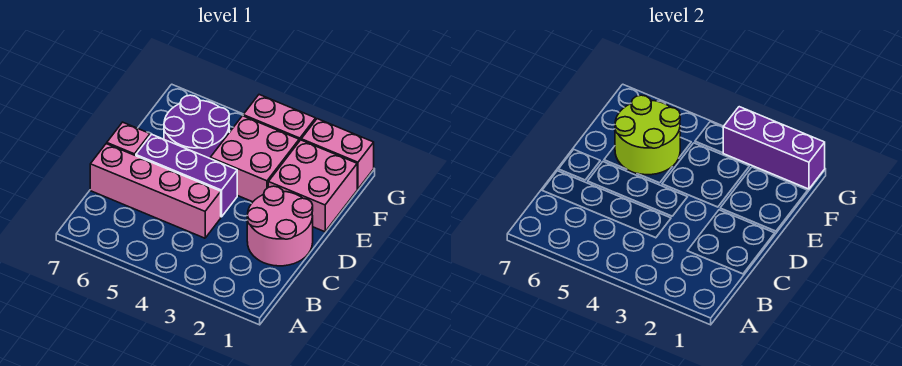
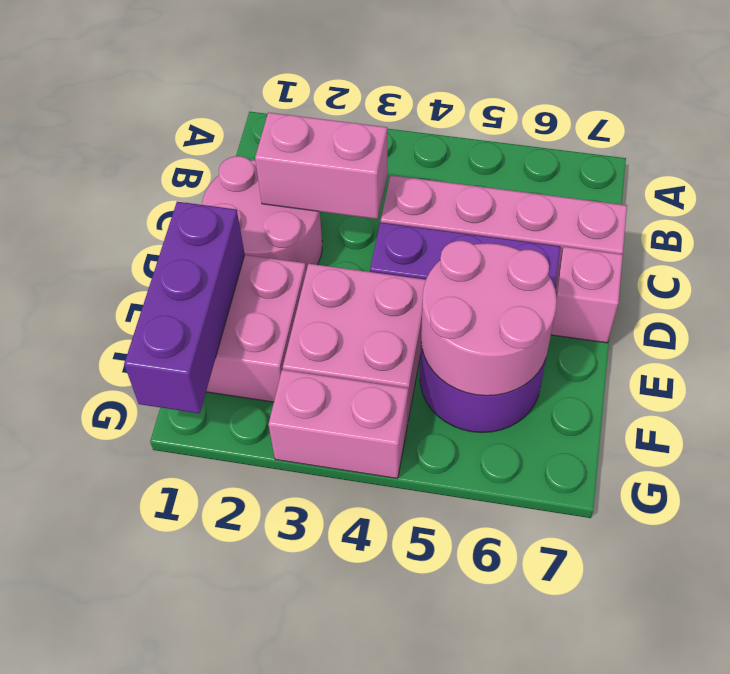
lime round brick E5:F6 level 2 -> pink round brick E5:F6 level 2
pink brick G1:G2 level 1 -> pink brick C2:C3 level 2
purple brick G1:G3 level 2 -> purple brick E1:G1 level 2

